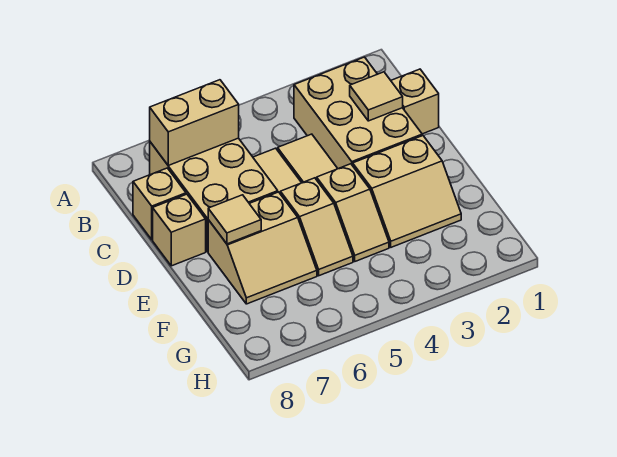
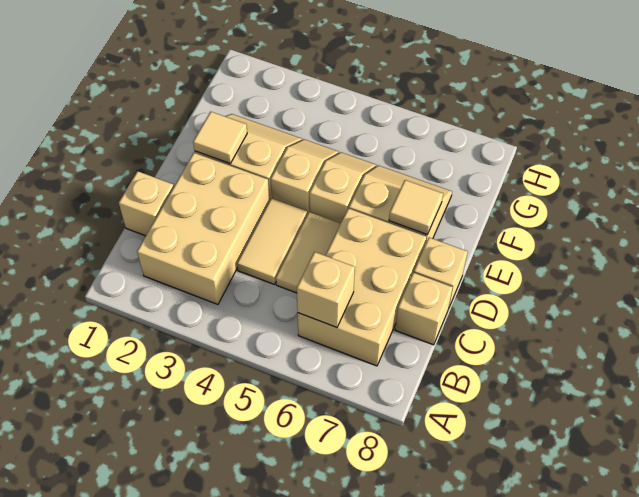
tan brick B6:B7 level 2 -> tan brick B6 level 2
tan tile C2 level 2 -> tan tile E2 level 2

